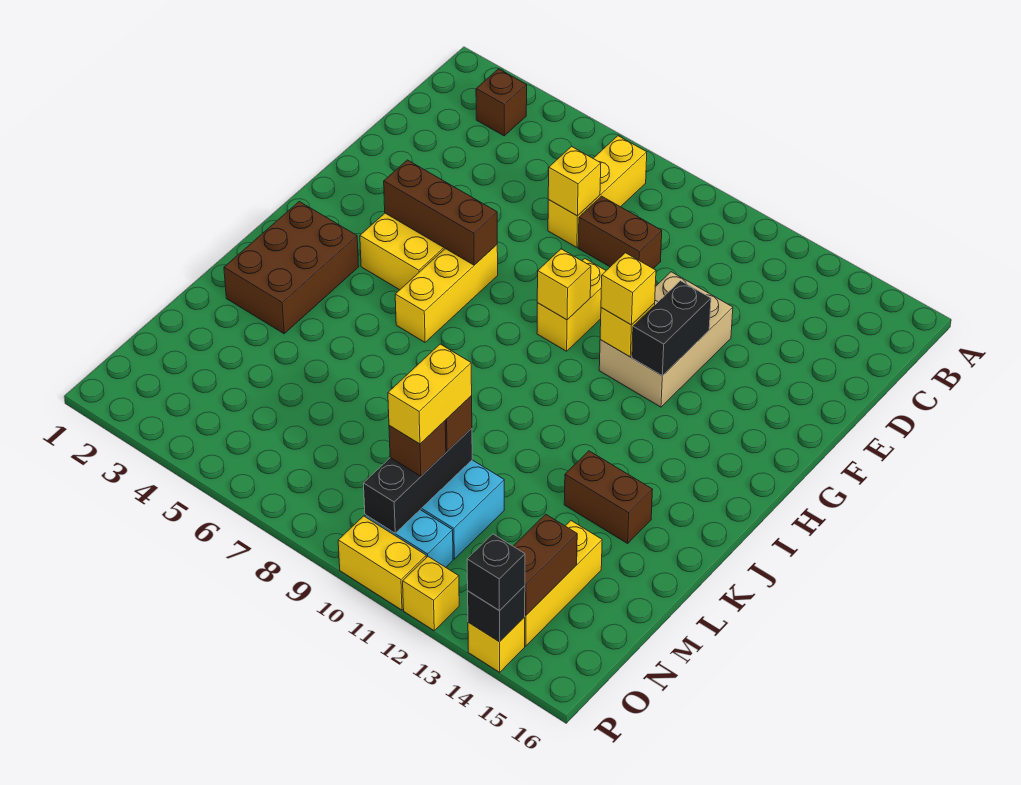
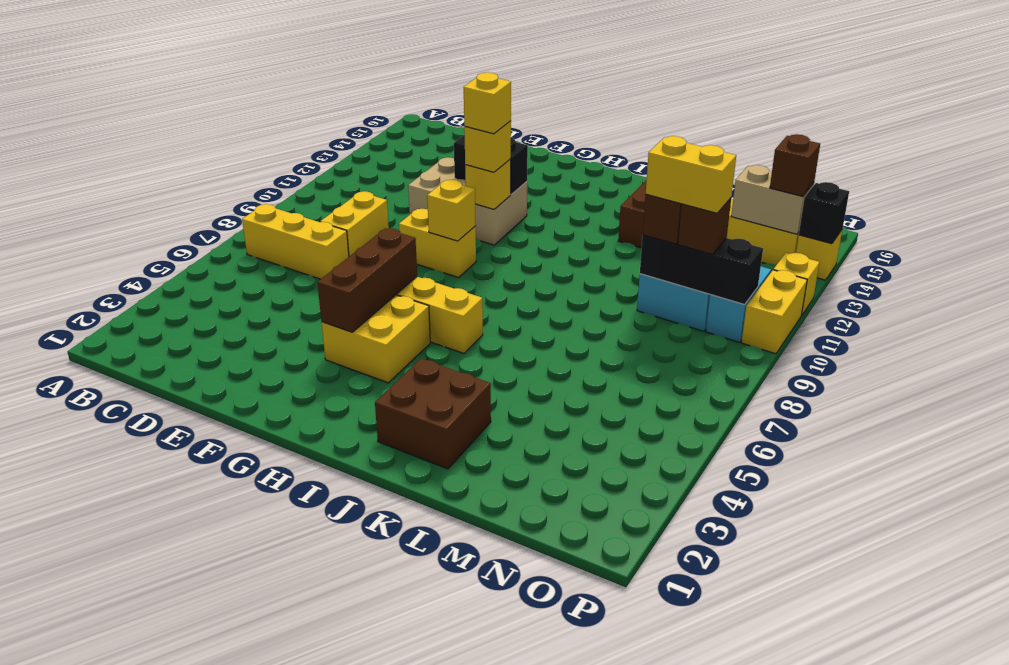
brown brick B3 level 1 -> brown brick O14 level 3
yellow brick D7 level 2 -> yellow brick G11 level 4
brown brick D8:D9 level 1 -> yellow brick D8:D9 level 1
brown brick I2:K3 level 1 -> brown brick J2:K3 level 1
brown brick N14:O14 level 2 -> tan brick N14:O14 level 2
black brick P14 level 3 -> none

